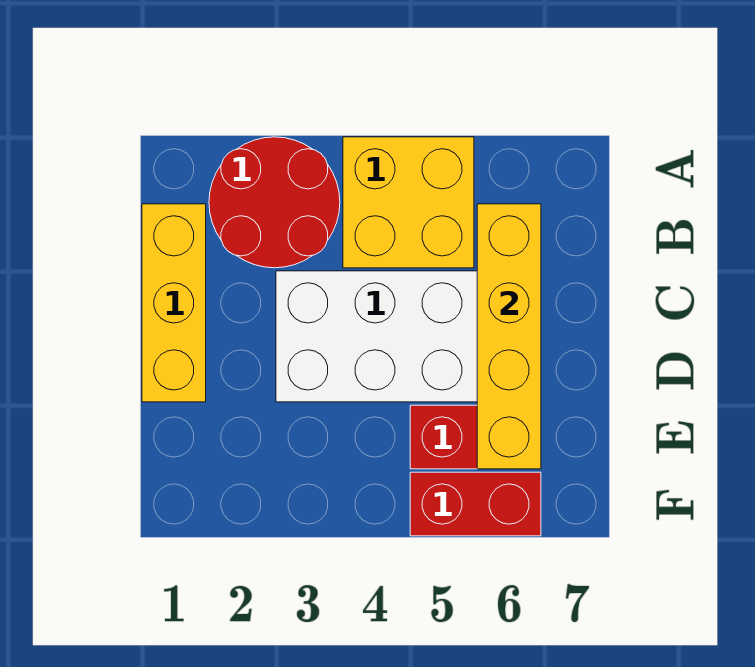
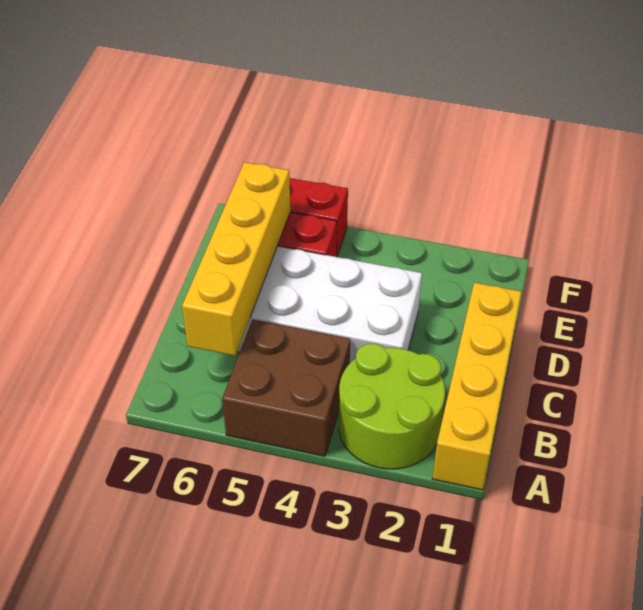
red round brick A2:B3 level 1 -> lime round brick A2:B3 level 1
yellow brick A4:B5 level 1 -> brown brick A4:B5 level 1
yellow brick B1:D1 level 1 -> yellow brick A1:D1 level 1

